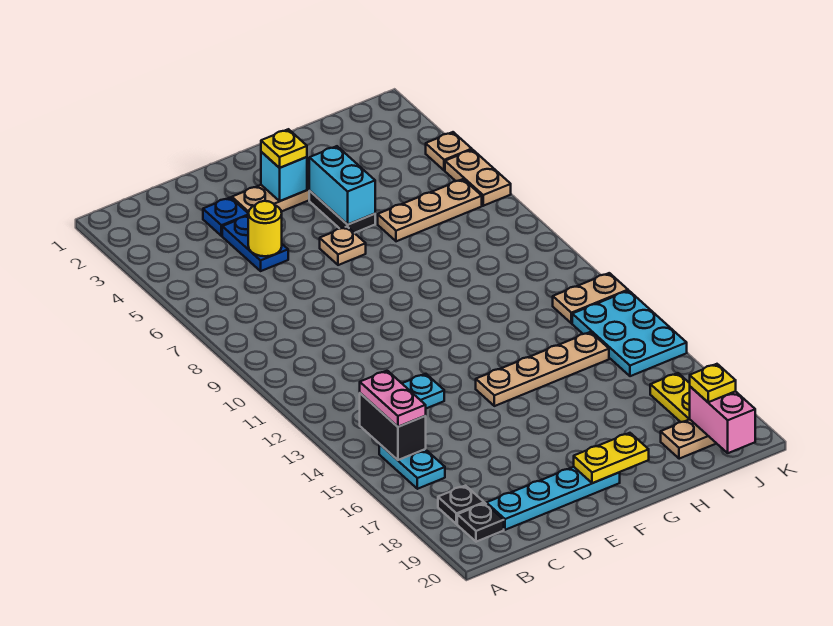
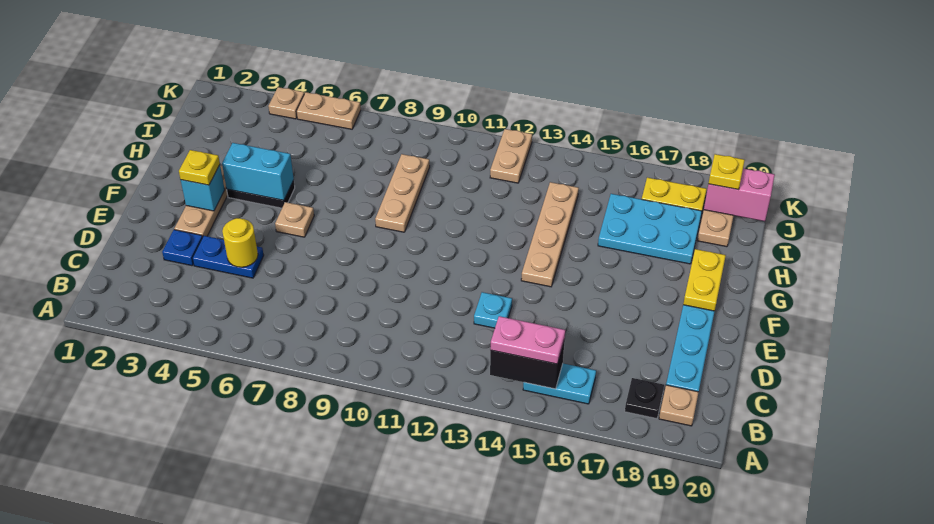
black plate B19 level 1 -> tan plate B19 level 1
tan plate H6:J6 level 1 -> tan plate G9:I9 level 1
cyan plate J13:K15 level 1 -> cyan plate H16:I18 level 1

